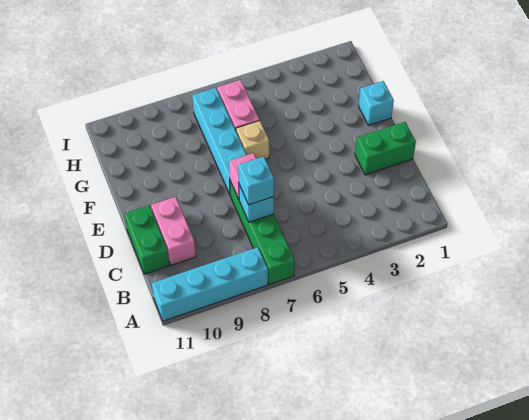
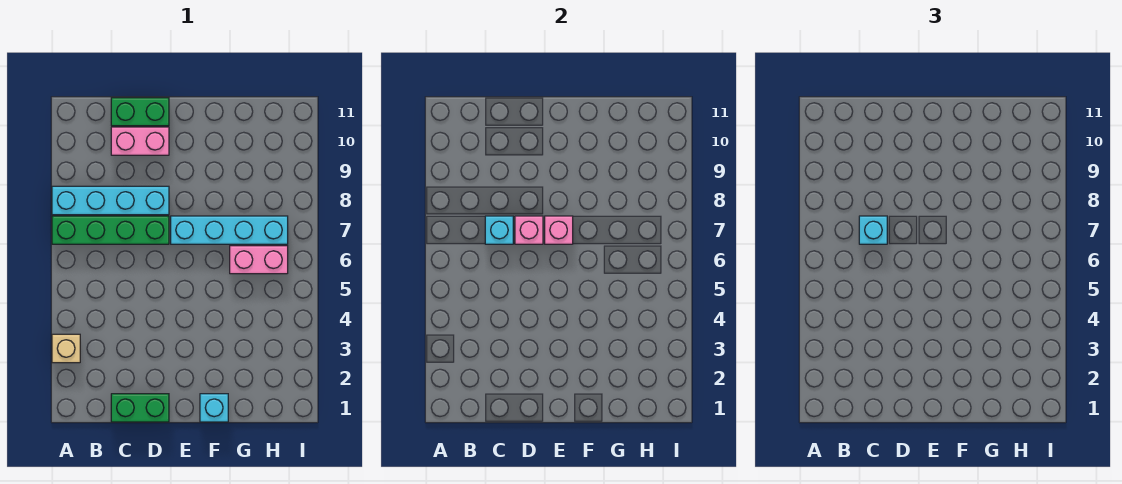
cyan brick A8:A11 level 1 -> cyan brick A8:D8 level 1
green brick D1:D2 level 1 -> green brick C1:D1 level 1
none -> pink brick E7 level 2
tan brick F6 level 1 -> tan brick A3 level 1

